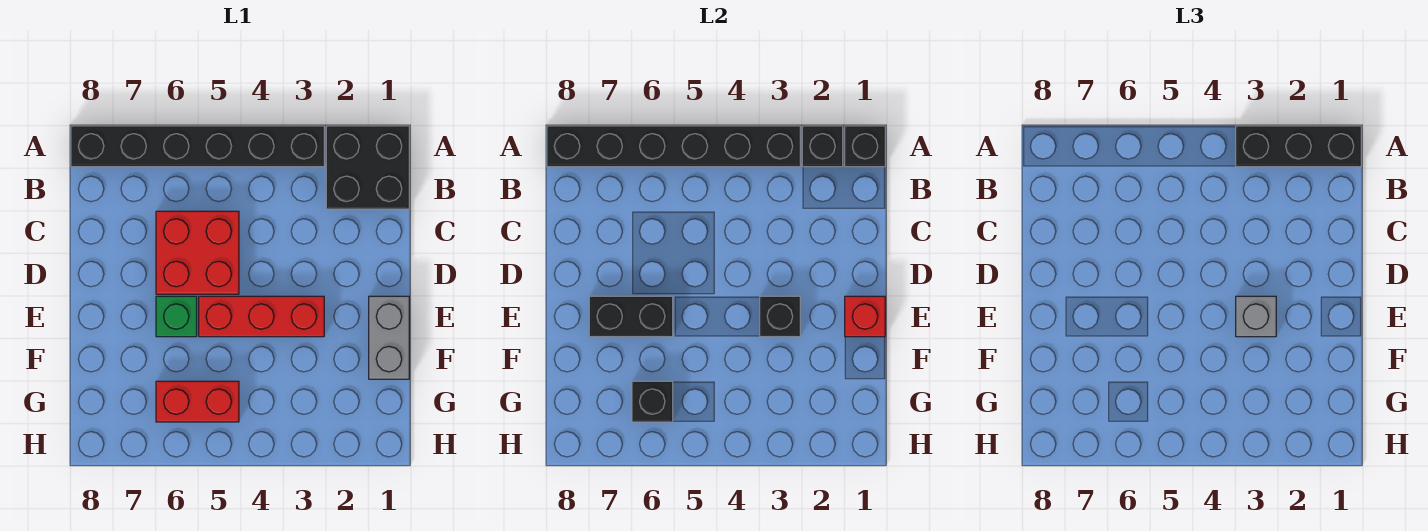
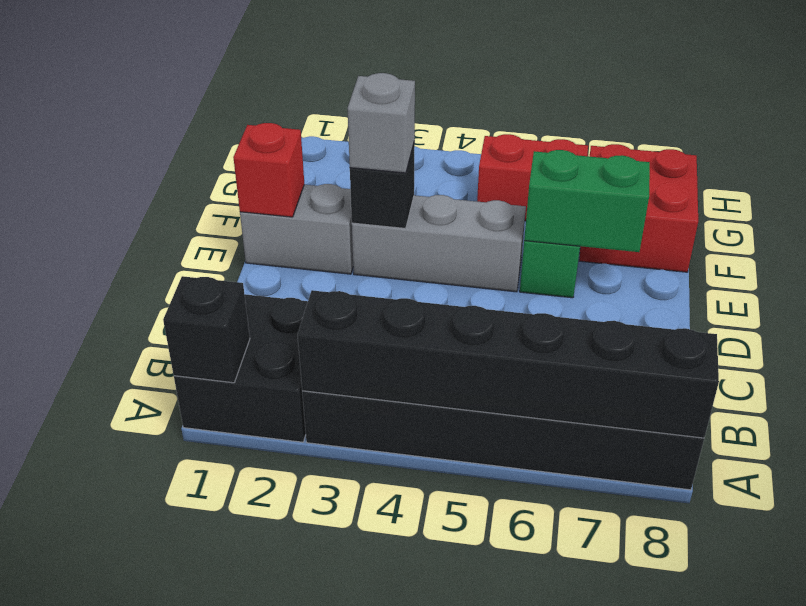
black brick A1:A3 level 3 -> none
black brick A2 level 2 -> none
red brick C5:D6 level 1 -> red brick F7:G8 level 1
grey brick E1:F1 level 1 -> grey brick E1:E2 level 1
red brick E3:E5 level 1 -> grey brick E3:E5 level 1
black brick E6:E7 level 2 -> green brick E6:E7 level 2
black brick G6 level 2 -> none

